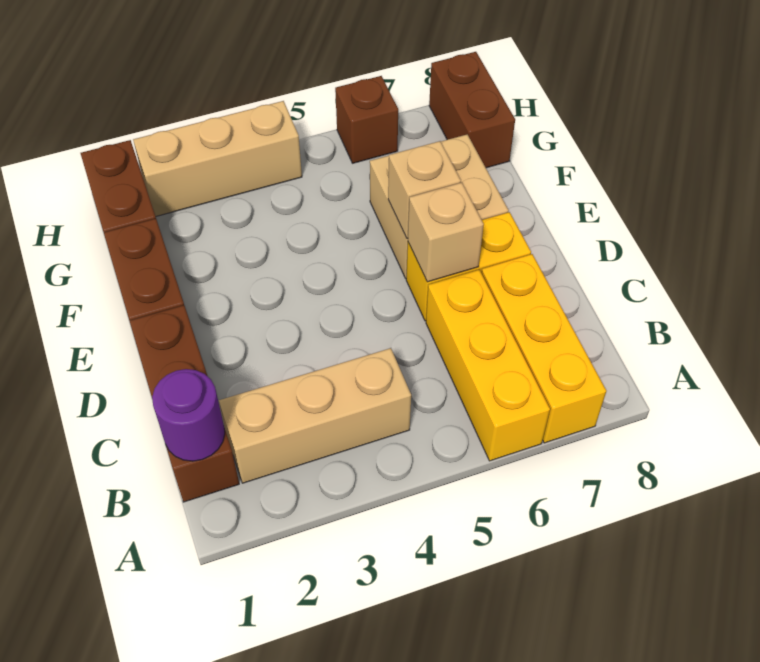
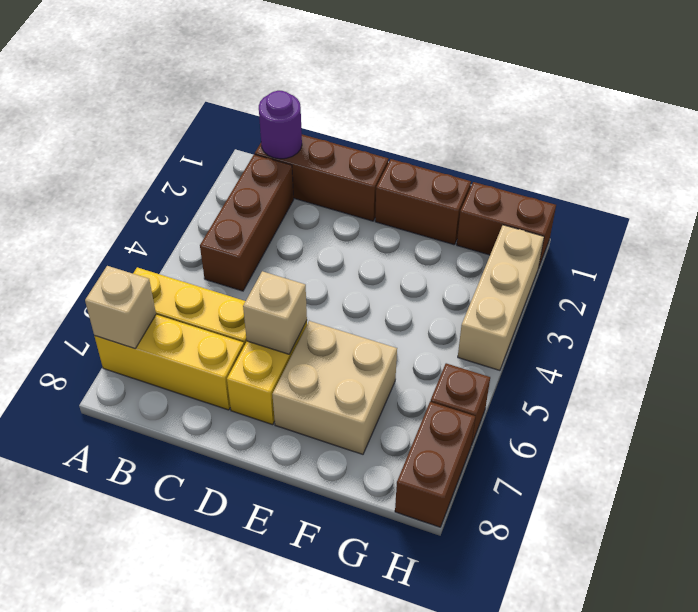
tan brick B2:B4 level 1 -> brown brick B2:B4 level 1
tan brick E6 level 2 -> tan brick A7 level 2
brown brick G8:H8 level 1 -> brown brick H7:H8 level 1

